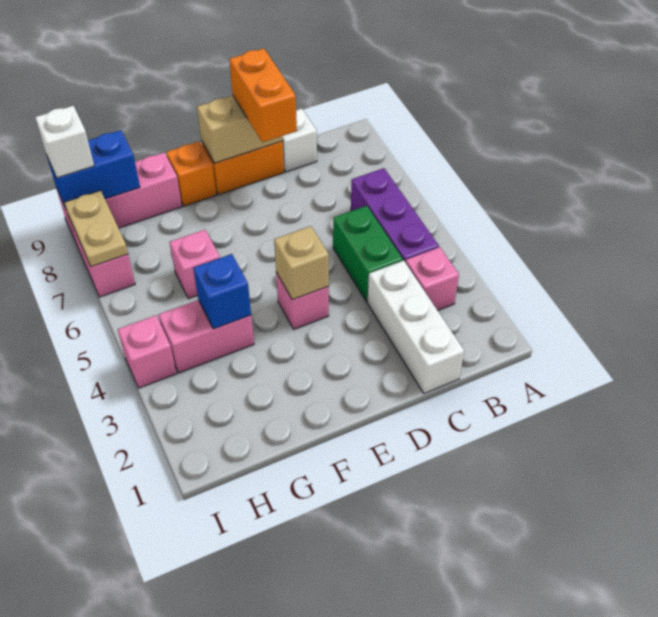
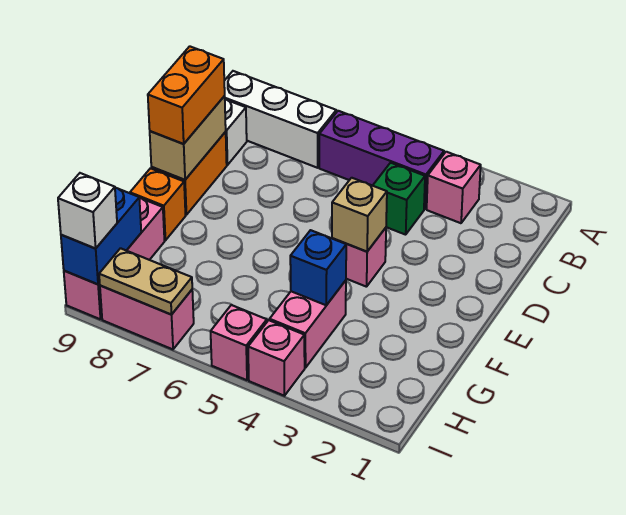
white brick C1:C3 level 1 -> white brick B7:B9 level 1
green brick C4:C5 level 1 -> green brick C4 level 1
orange brick D8:D9 level 3 -> orange brick D9:E9 level 3
pink brick G6 level 1 -> pink brick I5 level 1

